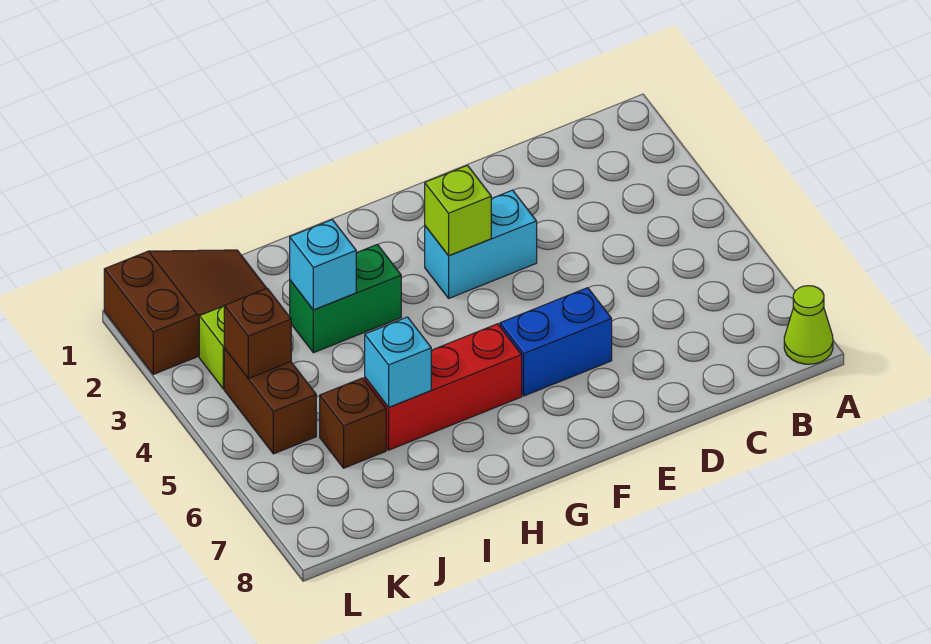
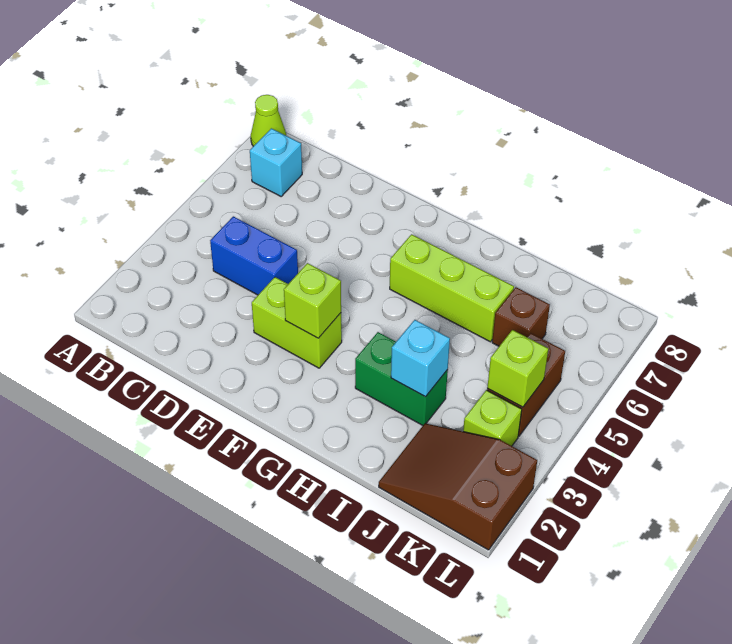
cyan brick E3:F3 level 1 -> lime brick E3:F3 level 1
blue brick E6:F6 level 1 -> blue brick C4:D4 level 1
red brick G6:I6 level 1 -> lime brick G6:I6 level 1
cyan brick I6 level 2 -> cyan brick B7 level 1
brown brick K4 level 2 -> lime brick K4 level 2

